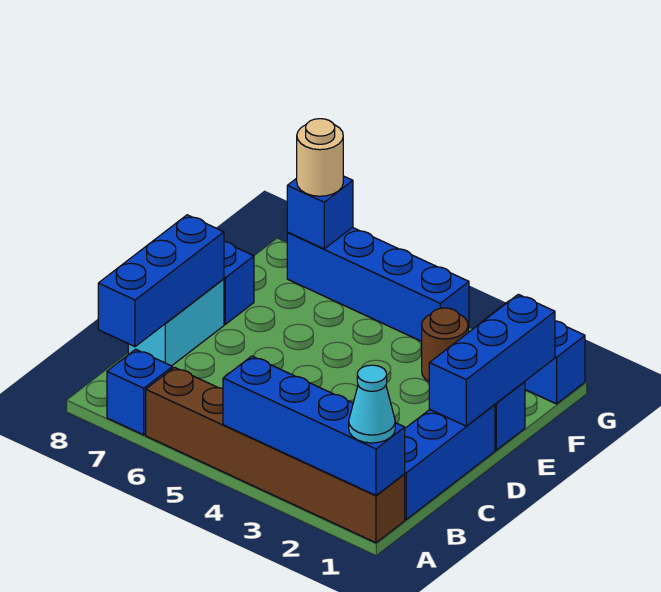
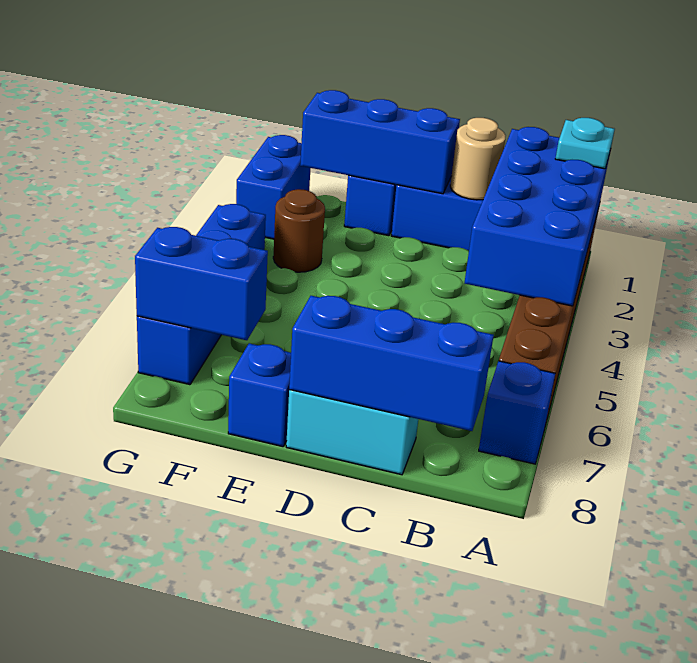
blue brick A1:A4 level 2 -> blue brick A1:B4 level 2
cyan cone A1 level 3 -> cyan plate A1 level 3
blue brick G7 level 2 -> blue brick F7:G7 level 2
tan round brick G7 level 3 -> tan round brick C1 level 2

